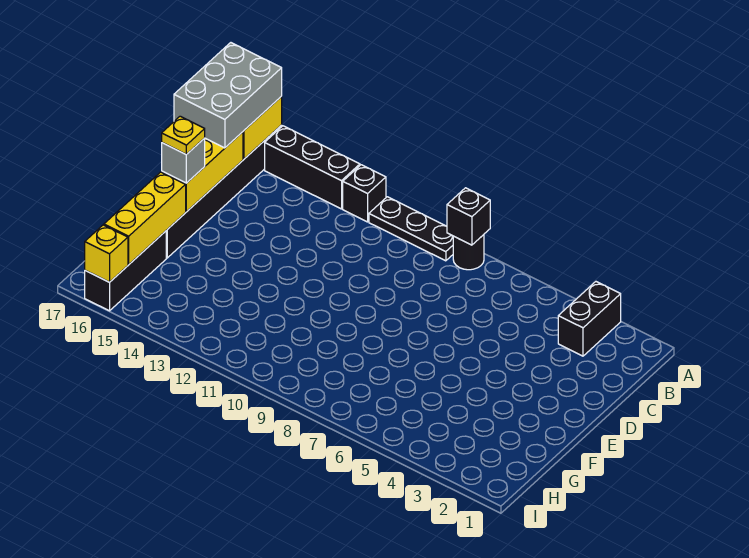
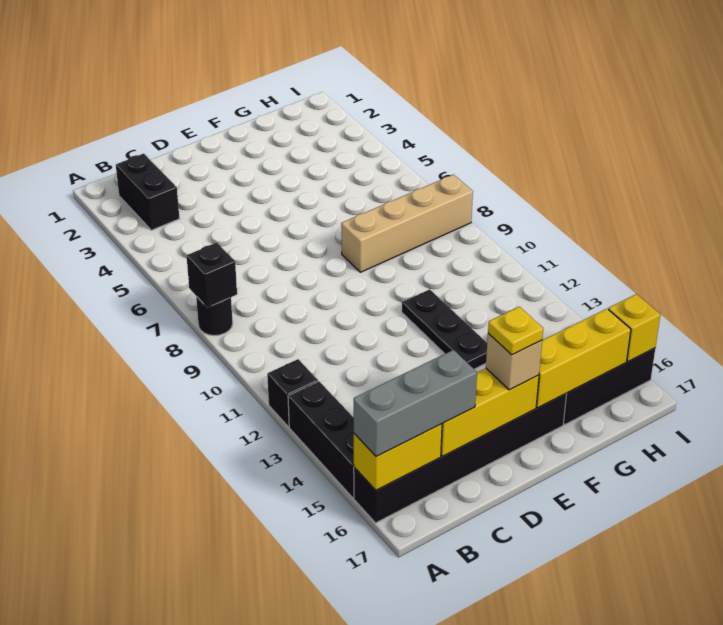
black brick A3:B3 level 1 -> black brick B2:B3 level 1
black plate A9:A11 level 1 -> black plate F11:F13 level 1
grey brick A16:C17 level 3 -> grey brick A16:C16 level 3
grey brick E16 level 3 -> tan brick E16 level 3
none -> tan brick F8:I8 level 1

